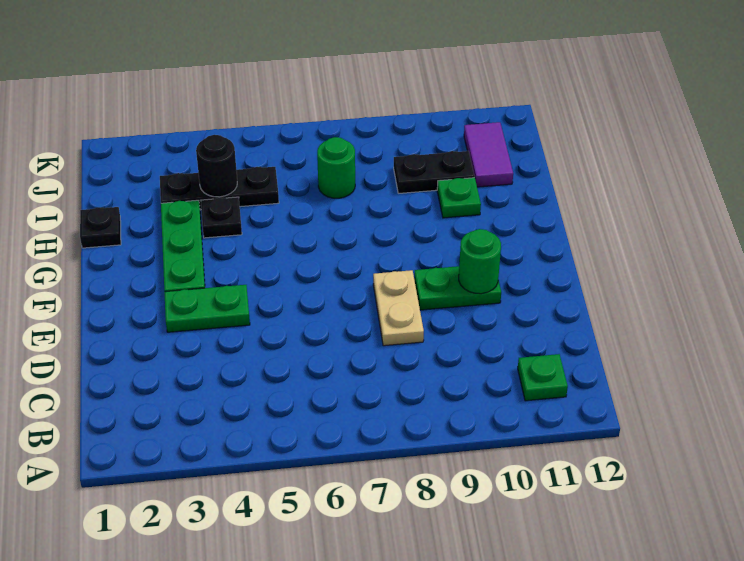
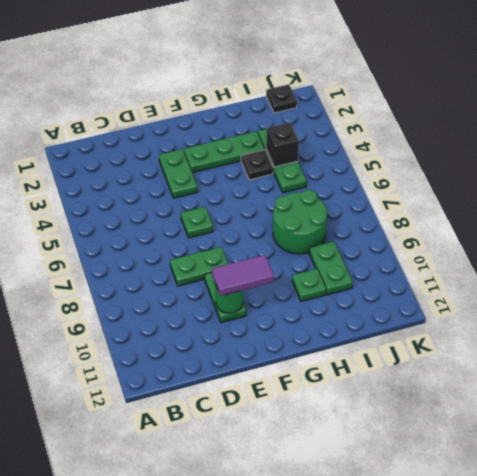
green plate B11 level 1 -> green plate E6 level 1
tan plate D8:E8 level 1 -> green plate D8:E8 level 1
black plate H1 level 1 -> black plate J1 level 1
black plate I3:I5 level 1 -> green plate I3:I5 level 1
black round brick I4 level 2 -> black brick I4 level 2
green round brick I7 level 1 -> green round brick H7:I8 level 1
black plate I9:I10 level 1 -> green plate I9:I10 level 1
purple tile I11:J11 level 1 -> purple tile E10:F10 level 3

